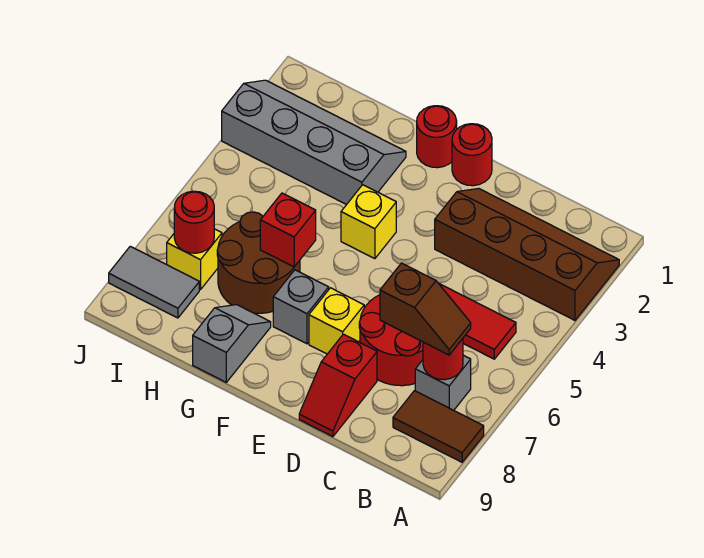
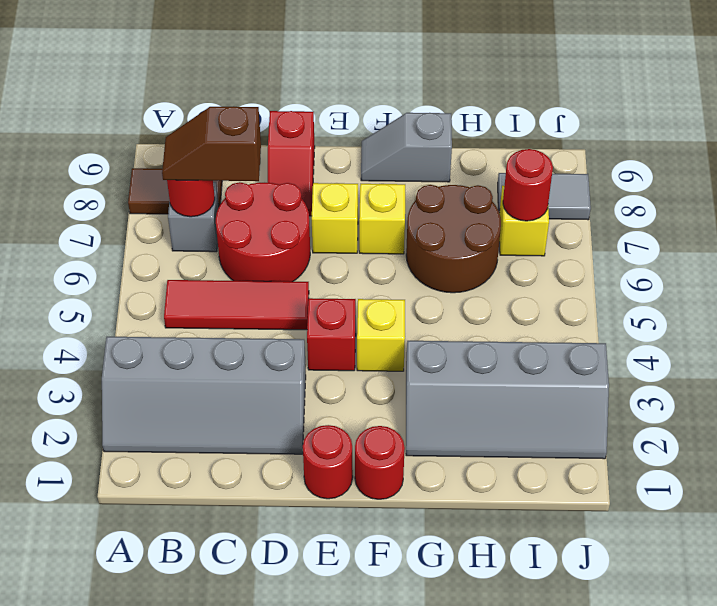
brown slope A2:D3 level 1 top 3 -> grey slope A2:D3 level 1 top 3
red slope D8:D9 level 1 top 8 -> red slope D8:D9 level 1 top 9
grey brick F7 level 1 -> yellow brick F7 level 1
red brick G6 level 2 -> red brick E4 level 1
grey slope G8:G9 level 1 top 9 -> grey slope F9:G9 level 1 top G

